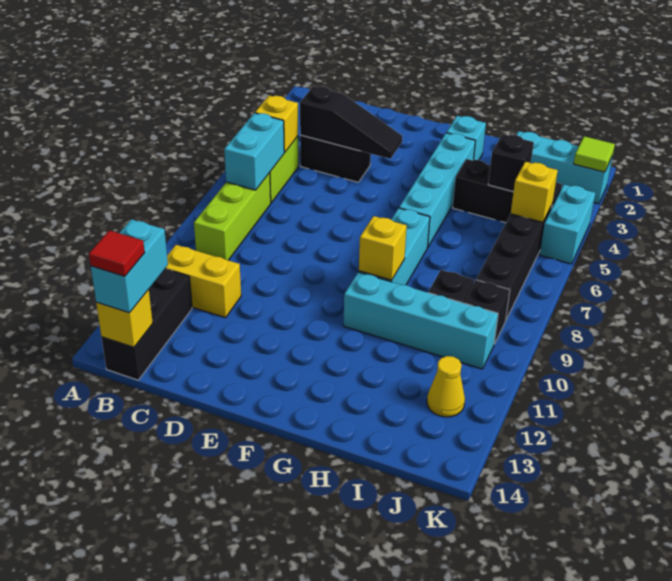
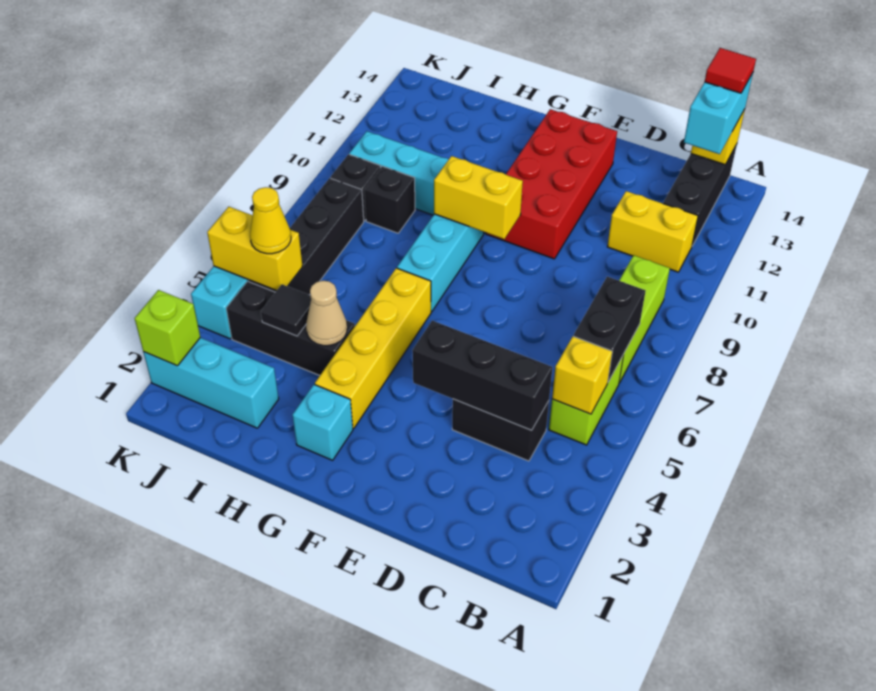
cyan brick B6:B7 level 2 -> black brick B6:B7 level 2
black slope C4:E4 level 2 top C -> black brick C4:E4 level 2
none -> red brick E10:F13 level 1
cyan brick G3:G6 level 1 -> yellow brick G3:G6 level 1
yellow brick G9 level 2 -> yellow brick F9:G9 level 2
none -> tan cone H4 level 2
black brick I4 level 2 -> black tile I4 level 2
yellow brick J5 level 2 -> yellow brick J5:K5 level 2
yellow cone J12 level 1 -> yellow cone J5 level 3
lime tile K2 level 2 -> lime brick K2 level 2

